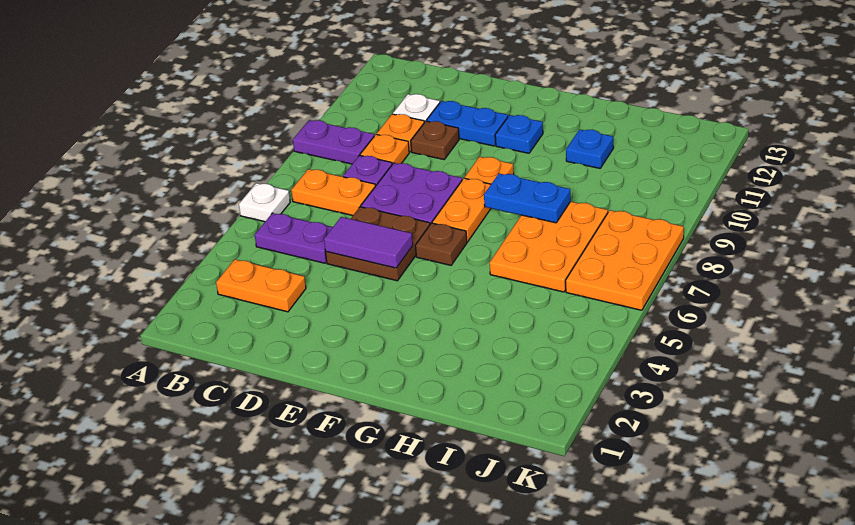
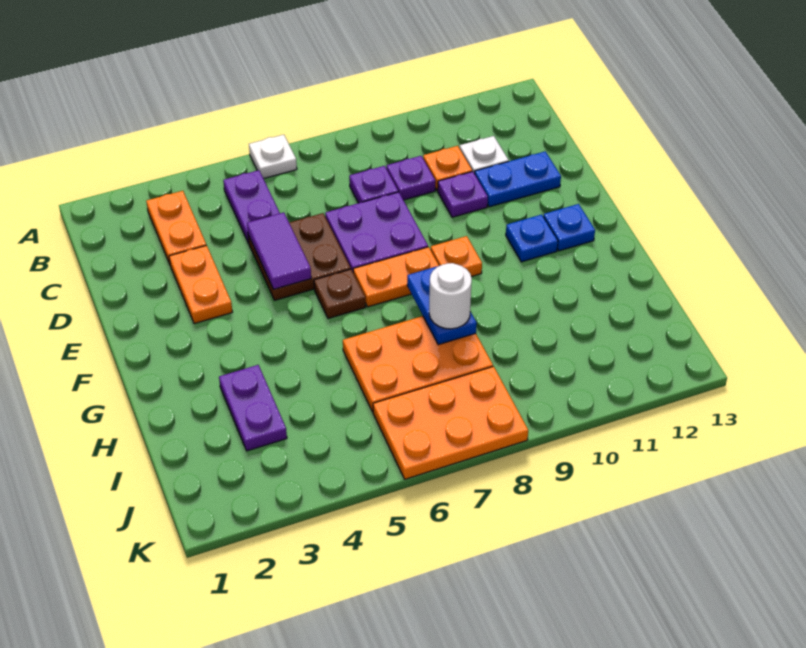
purple plate A9:B9 level 1 -> purple plate H3:I3 level 1
orange plate B7:C7 level 1 -> orange plate D3:E3 level 1
orange plate C9 level 1 -> purple plate C9 level 1
brown plate D10 level 1 -> purple plate D10 level 1
blue plate D11:E11 level 1 -> blue plate D11:D12 level 1
none -> white round brick H8 level 3
blue plate H11 level 1 -> blue plate F12 level 1

